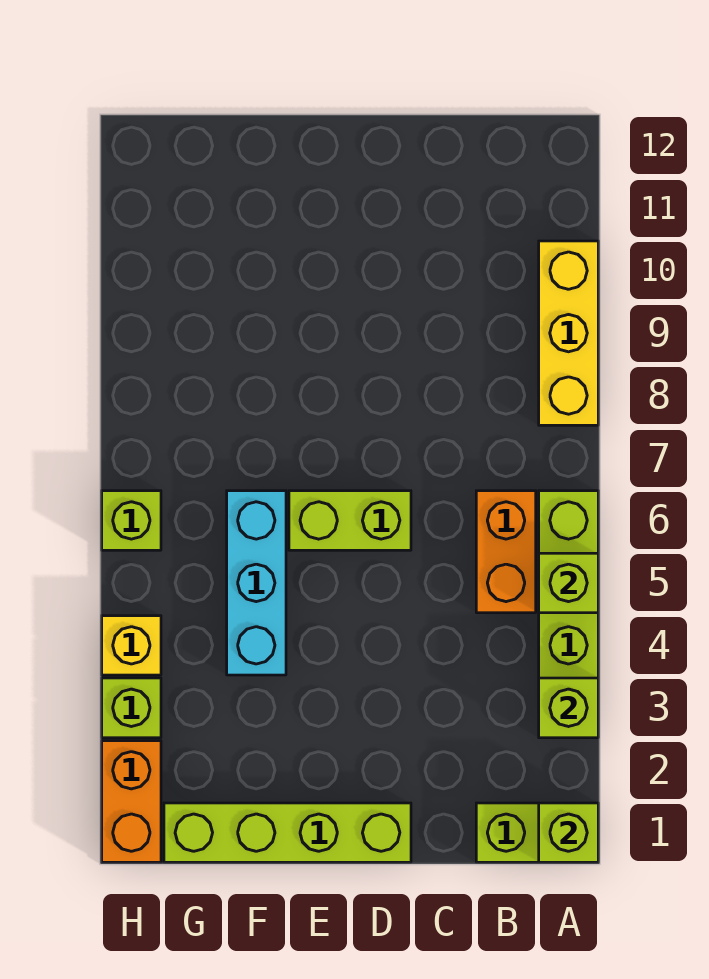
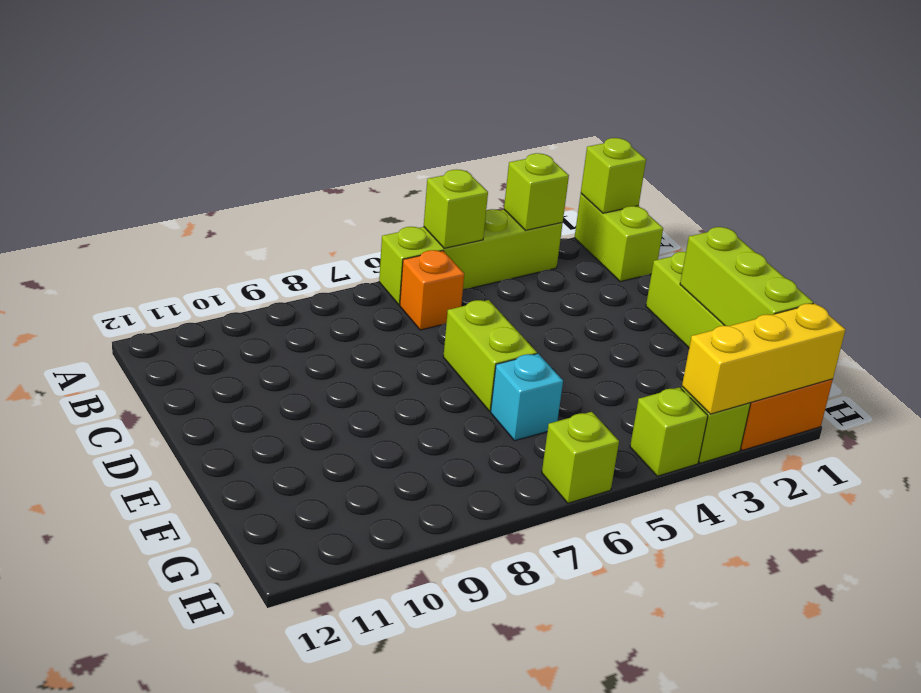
yellow brick A8:A10 level 1 -> yellow brick H1:H3 level 2
orange brick B5:B6 level 1 -> orange brick B6 level 1
none -> lime brick E1:G1 level 2
cyan brick F4:F6 level 1 -> cyan brick F6 level 1
yellow brick H4 level 1 -> lime brick H4 level 1

